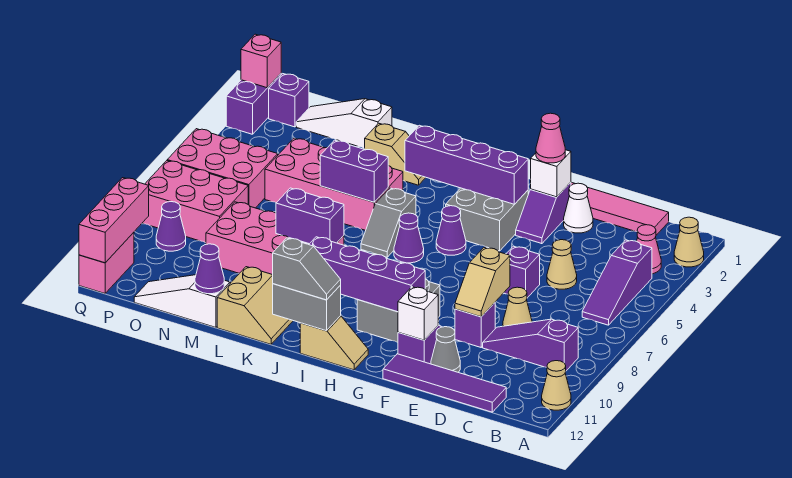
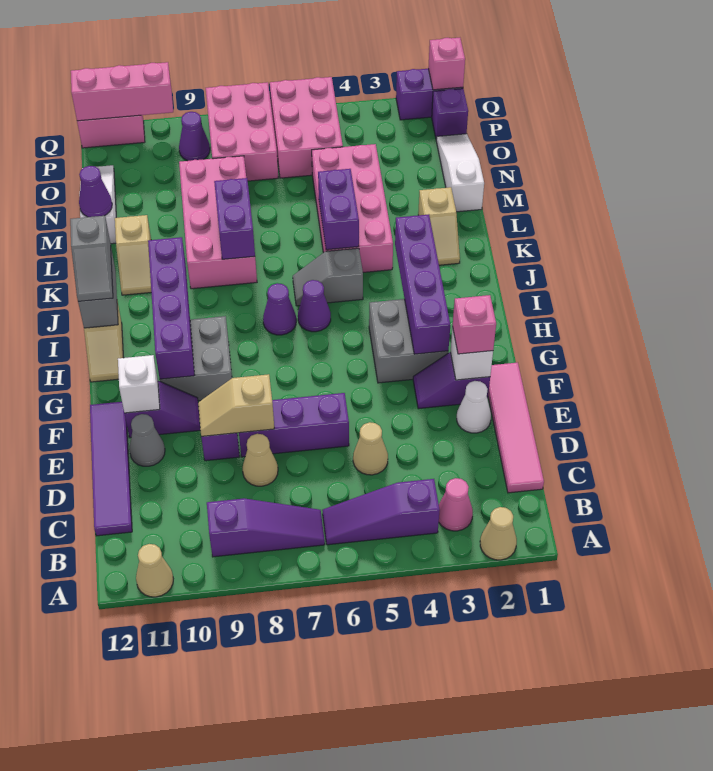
purple slope B9:D9 level 1 top B -> purple slope B7:B9 level 1 top 9
purple brick E6 level 1 -> purple brick E6:E8 level 1
pink cone F2 level 3 -> pink brick F2 level 3
purple cone H5 level 1 -> purple cone I7 level 1
tan slope K11:L12 level 1 top L -> tan slope K11:L11 level 1 top L

